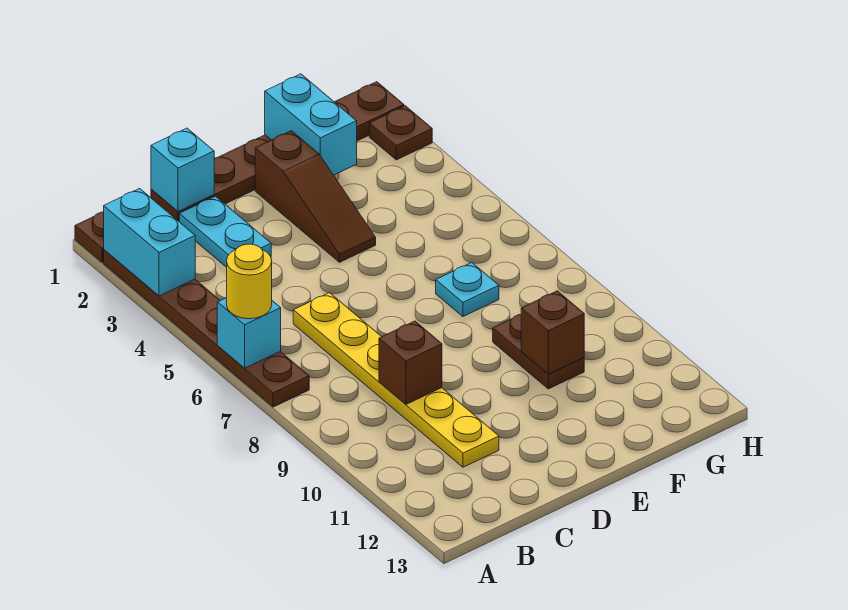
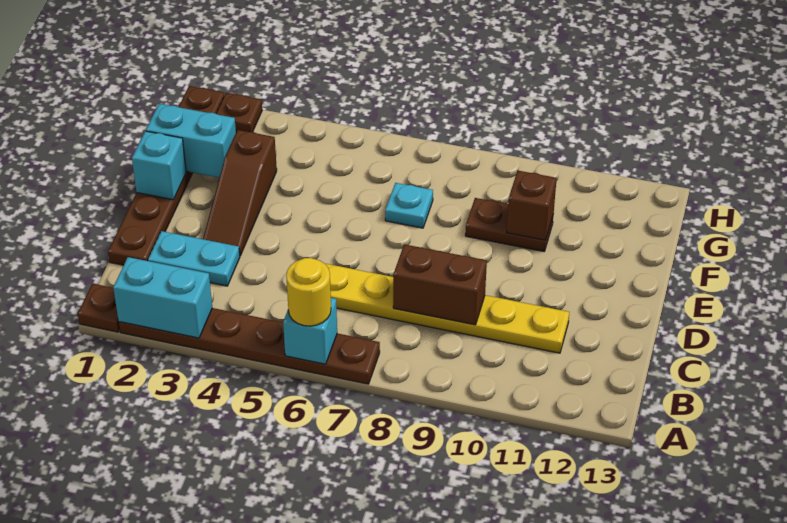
cyan brick C1 level 2 -> cyan brick E1 level 2
brown brick C9 level 2 -> brown brick C8:C9 level 2
brown slope E2:E4 level 1 top 2 -> brown slope D3:F3 level 1 top F

